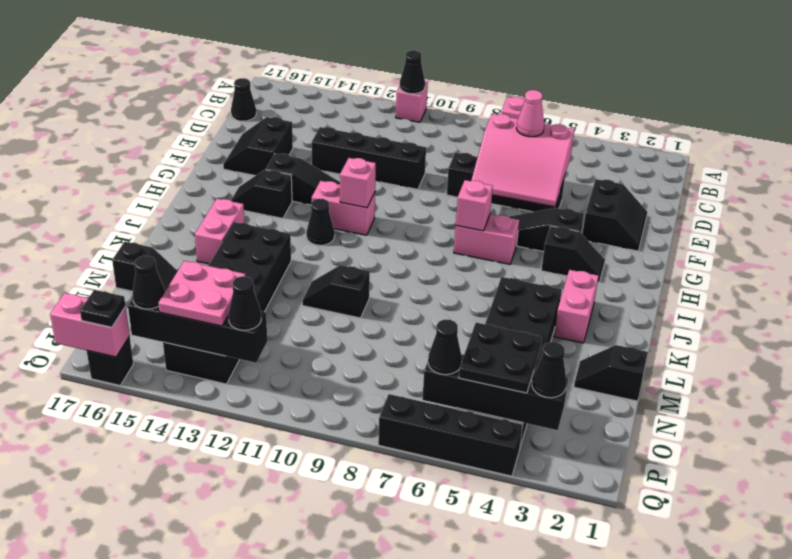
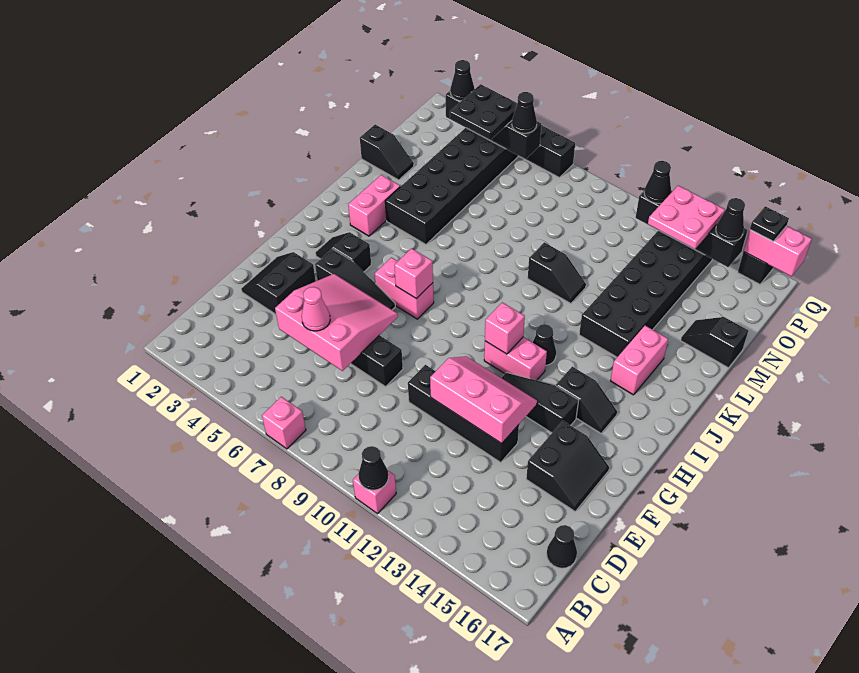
none -> pink slope E11:F13 level 2 top E

